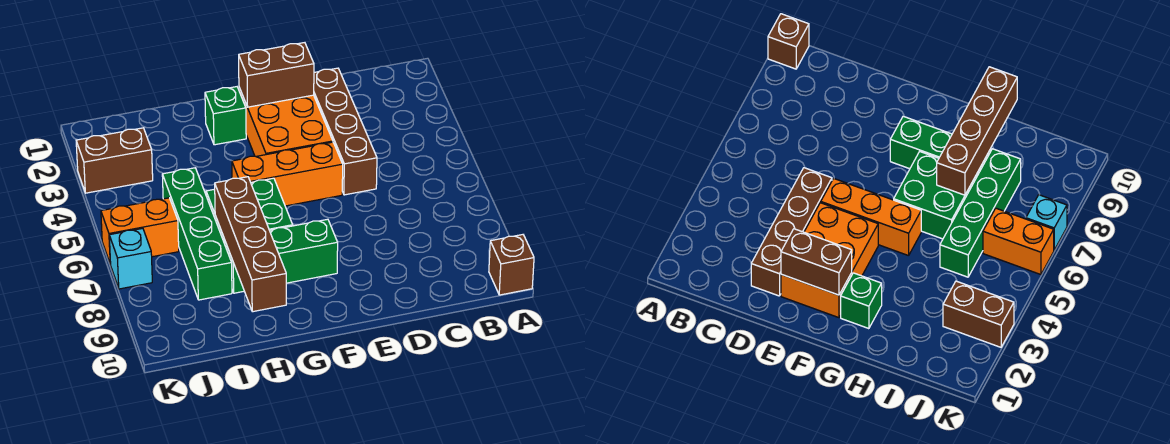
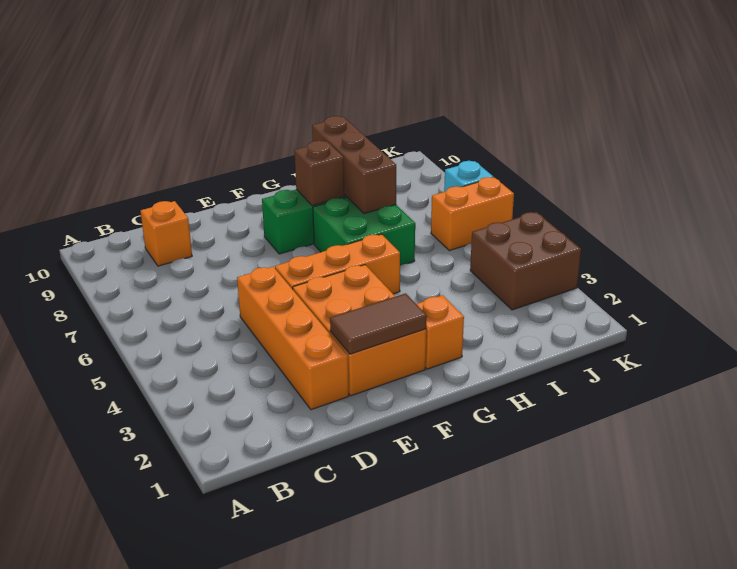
brown brick A10 level 1 -> brown brick G8 level 2
none -> orange brick C9 level 1
brown brick D2:D5 level 1 -> orange brick D2:D5 level 1
brown brick E2:F2 level 2 -> brown tile E2:F2 level 2
green brick G2 level 1 -> orange brick G2 level 1
brown brick H7:H10 level 2 -> brown brick H7:H9 level 2
green brick I5:I8 level 1 -> none
brown brick J3:K3 level 1 -> brown brick J3:K4 level 1

